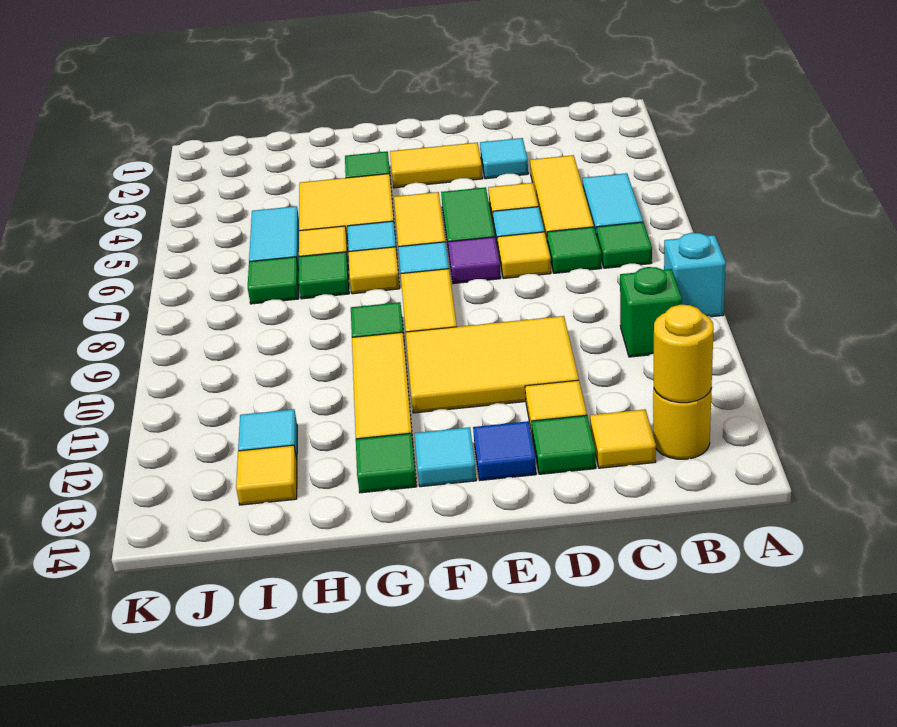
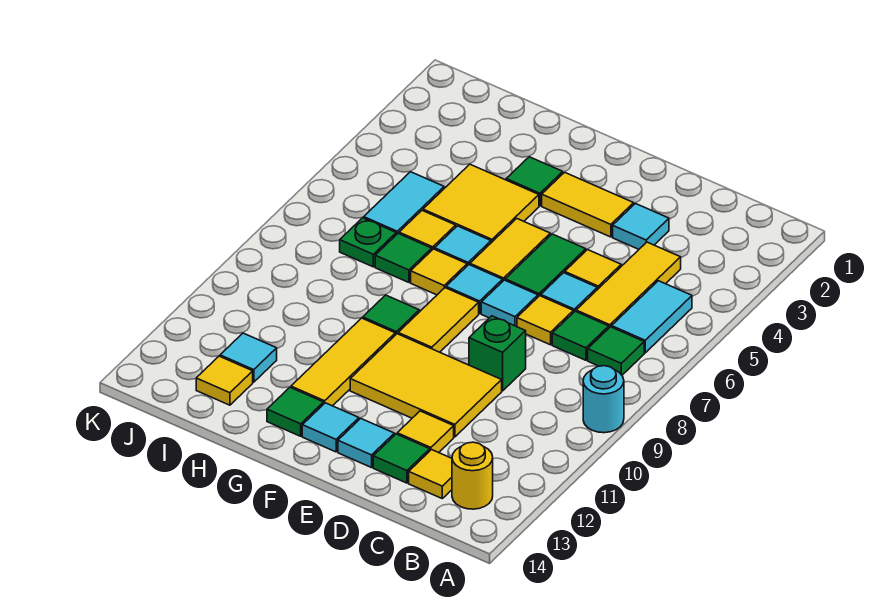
cyan brick A9 level 1 -> cyan round brick A9 level 1
green brick B10 level 1 -> green brick D9 level 1
yellow round brick B13 level 2 -> none
purple tile E7 level 1 -> cyan tile E7 level 1
blue tile E13 level 1 -> cyan tile E13 level 1
green tile I7 level 1 -> green plate I7 level 1

